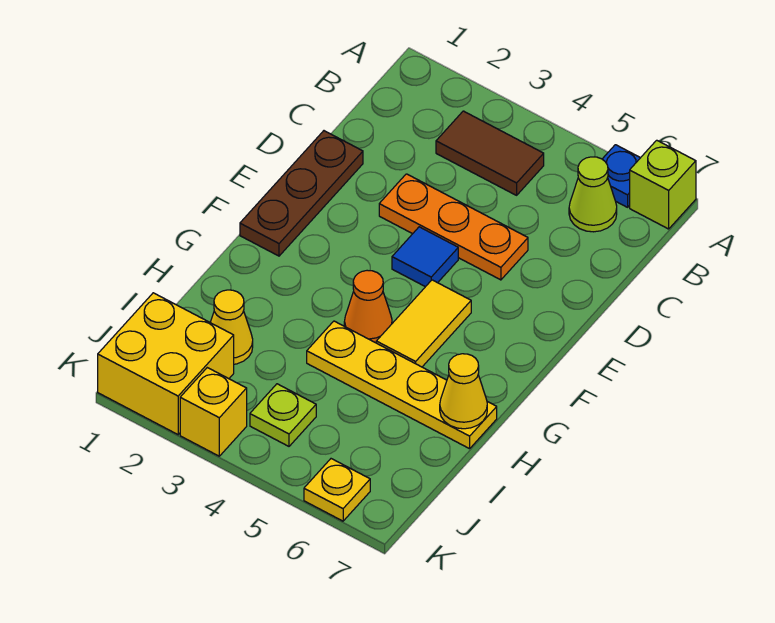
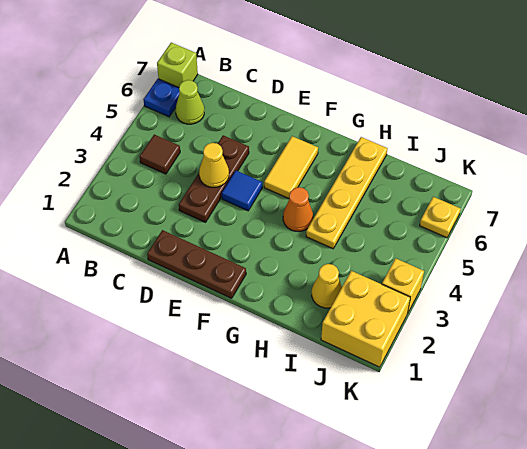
brown tile B3:B4 level 1 -> brown tile B4 level 1
orange plate D3:D5 level 1 -> brown plate D3:D5 level 1
yellow tile F5:G5 level 1 -> yellow tile F5:F6 level 1
yellow cone H7 level 2 -> yellow cone D4 level 2
lime plate J4 level 1 -> none

